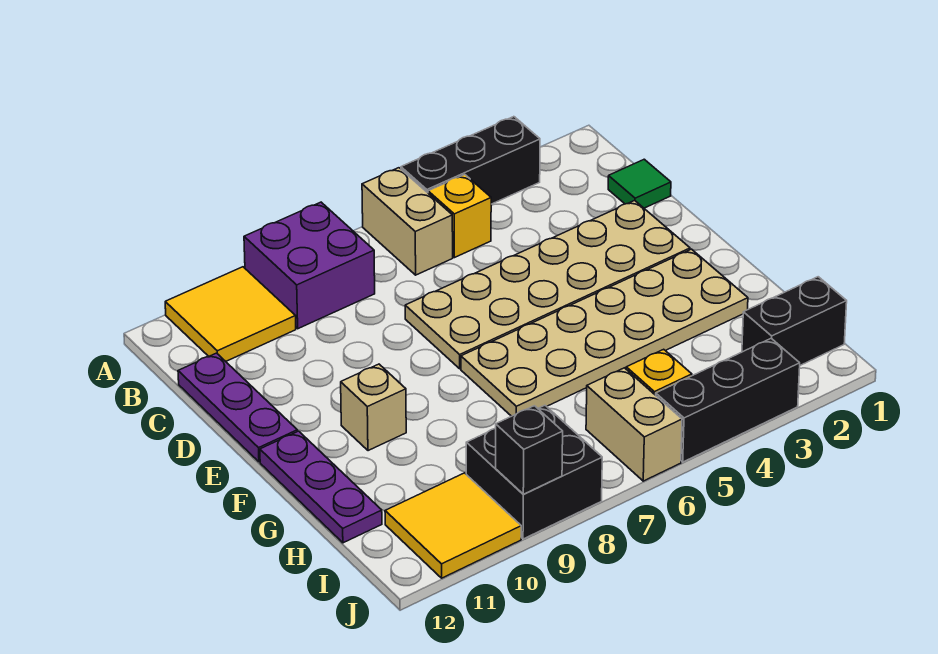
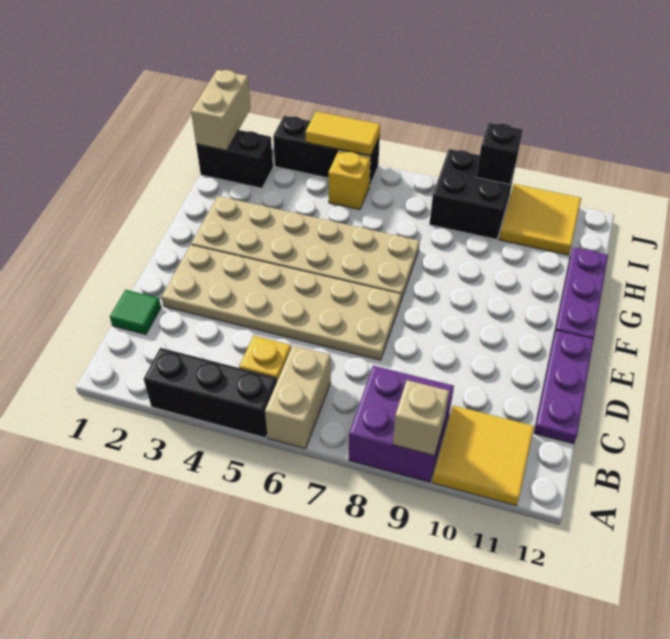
tan brick F10 level 1 -> tan brick A9 level 2
tan brick I6:J6 level 1 -> tan brick I1:J1 level 2
none -> yellow tile J4:J5 level 2

